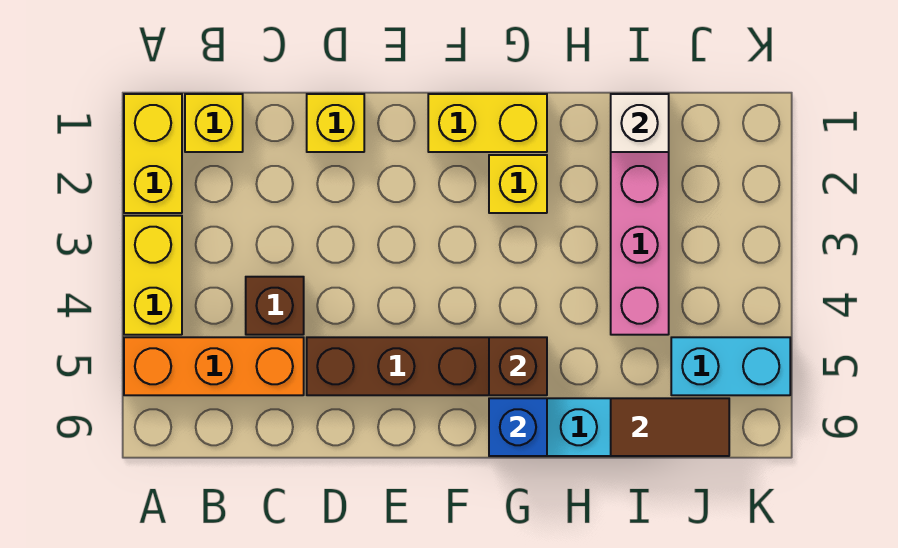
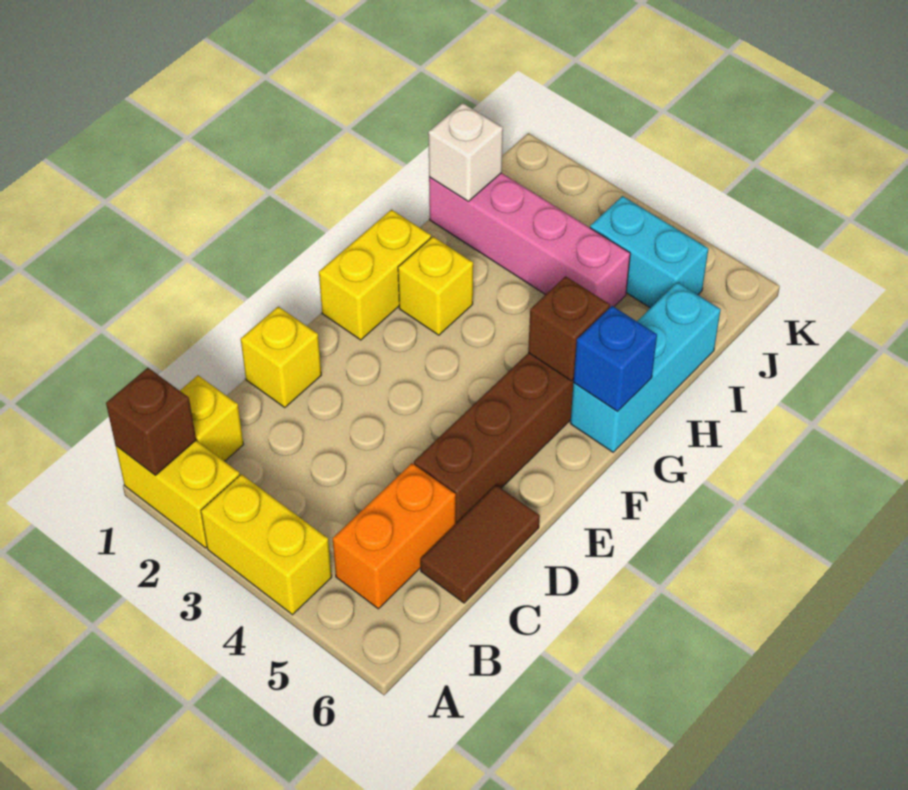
orange brick A5:C5 level 1 -> orange brick B5:C5 level 1
brown brick C4 level 1 -> brown brick A1 level 2
brown tile I6:J6 level 2 -> brown tile C6:D6 level 1
cyan brick J5:K5 level 1 -> cyan brick J4:J5 level 1

